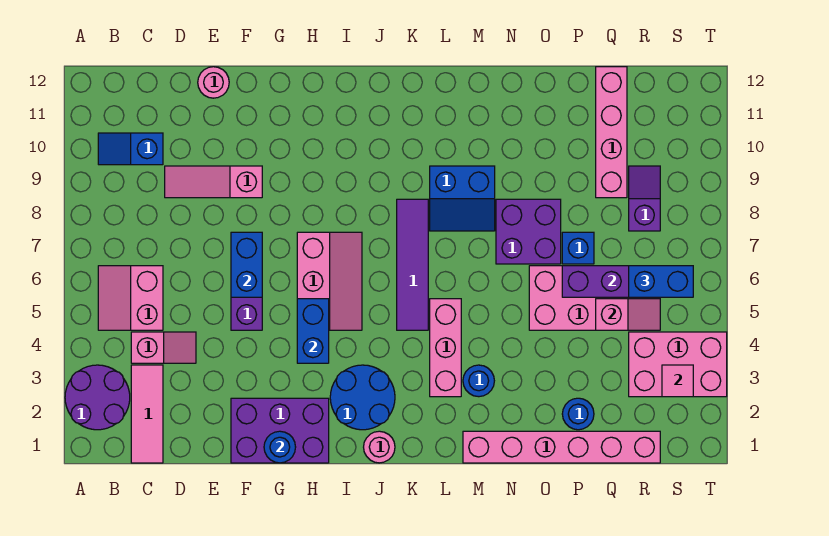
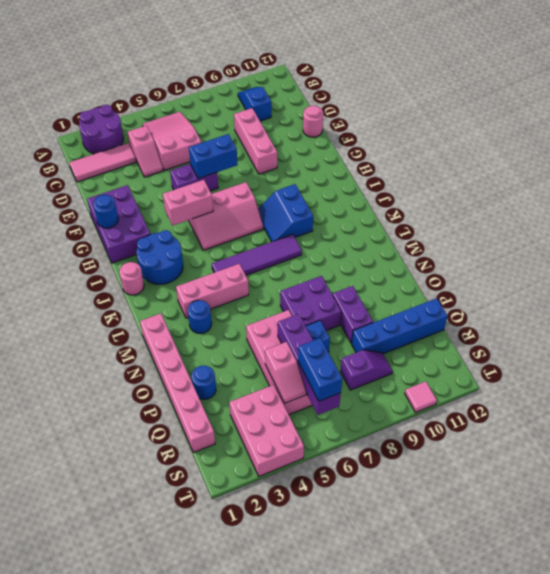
pink slope B5:C6 level 1 top C -> pink slope B5:D6 level 1 top D
pink slope D9:F9 level 1 top F -> pink brick D9:F9 level 1
blue brick H4:H5 level 2 -> pink brick H4:H5 level 2
blue slope L8:M9 level 1 top 9 -> blue slope I8:J9 level 1 top 9
none -> purple brick O9:P9 level 1
pink brick Q9:Q12 level 1 -> blue brick Q9:Q12 level 1
pink tile S3 level 2 -> pink tile T10 level 1

